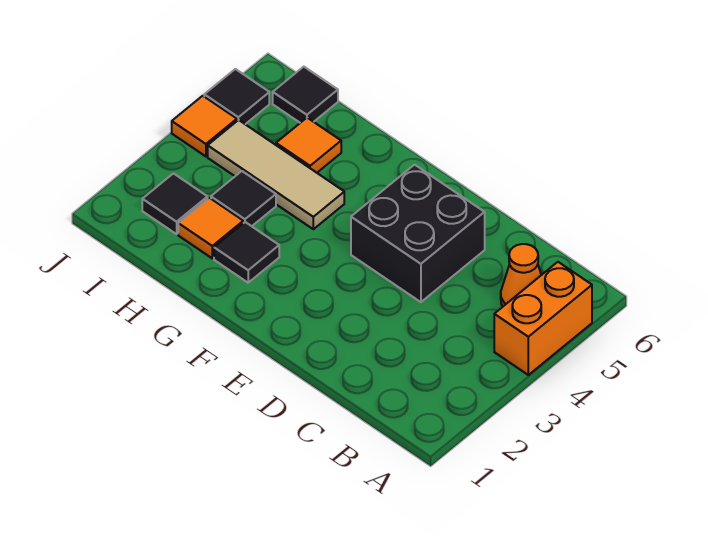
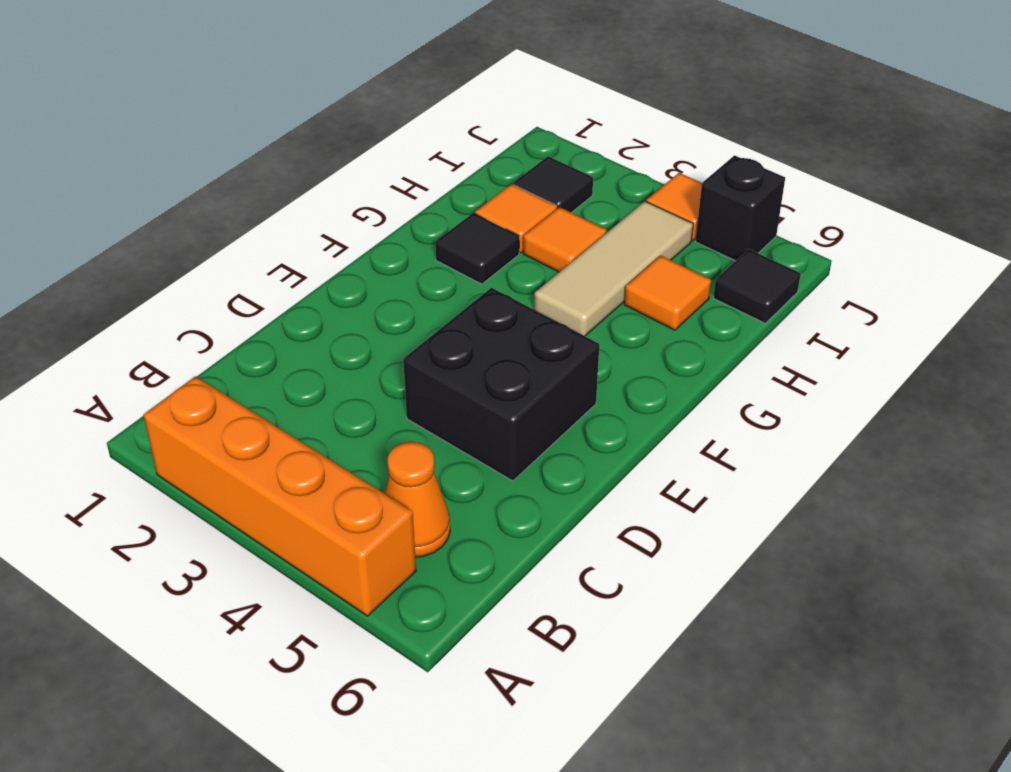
orange brick A4:A5 level 1 -> orange brick A2:A5 level 1
black tile H3 level 1 -> orange tile H3 level 1
black tile J5 level 1 -> black brick J5 level 1

